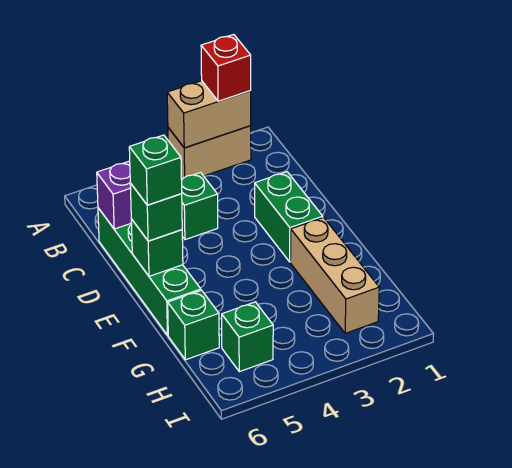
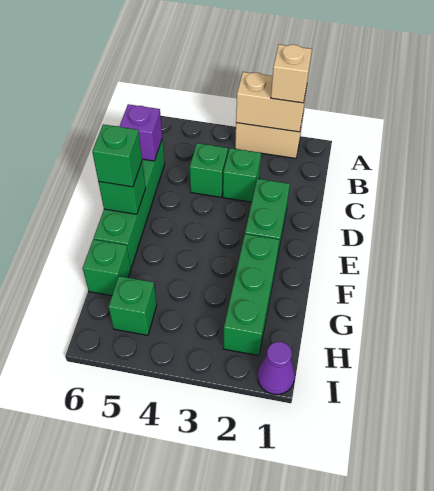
red brick A2 level 3 -> tan brick A2 level 3
green brick E6 level 4 -> green brick C3 level 1
tan brick F2:H2 level 1 -> green brick F2:H2 level 1
none -> purple cone I1 level 1

